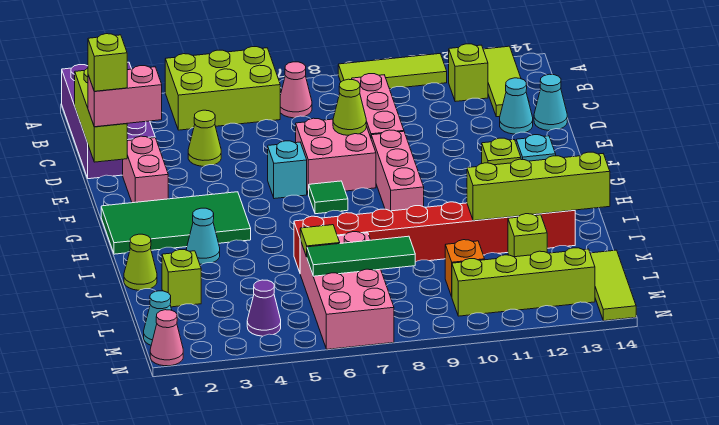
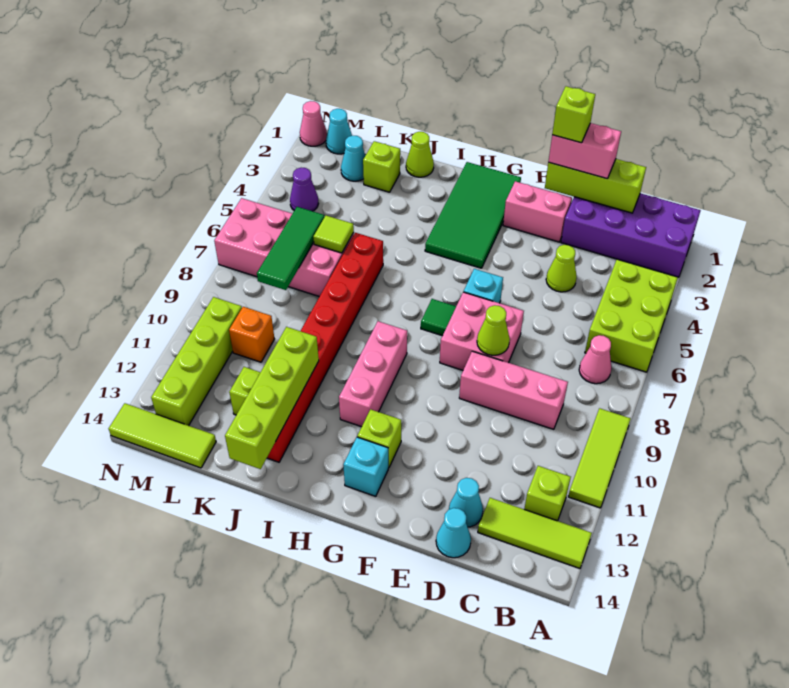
pink brick E1:E2 level 3 -> pink brick D1:E1 level 3
pink brick F9:H9 level 1 -> pink brick H9:H11 level 1
cyan cone I3 level 1 -> cyan cone L2 level 1

